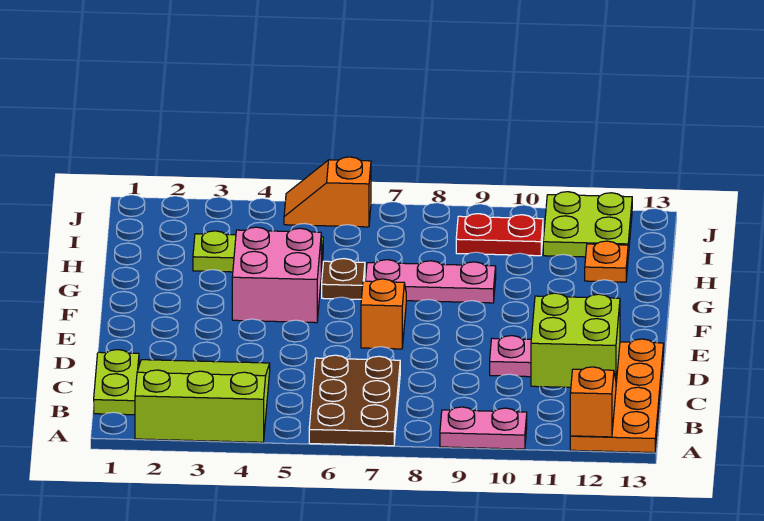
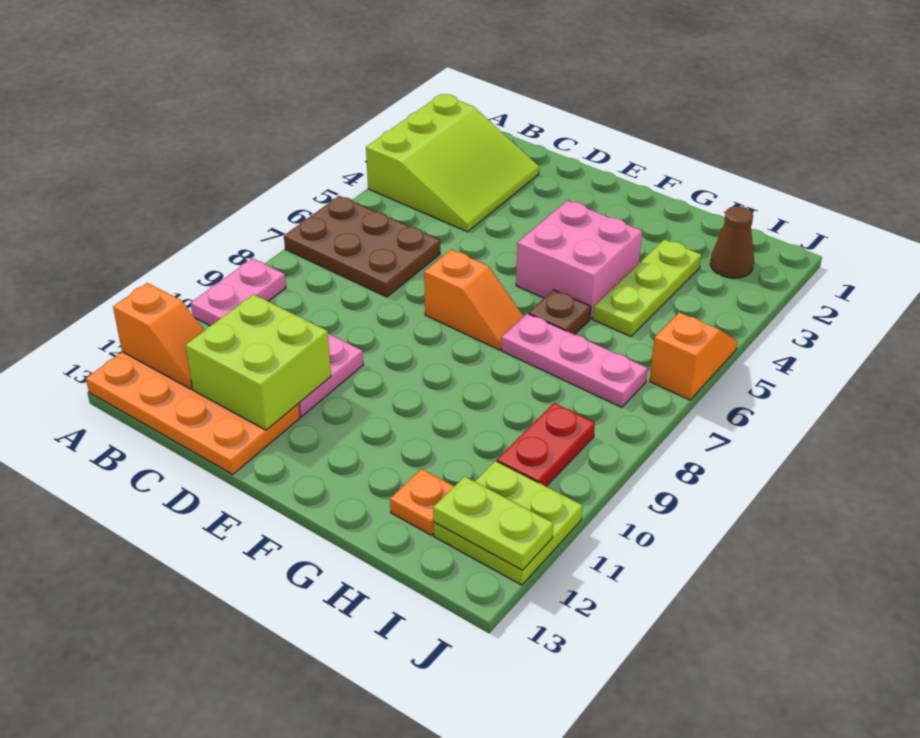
lime plate B1:C1 level 1 -> lime plate I12:J12 level 2
pink plate G7:G9 level 1 -> pink plate G7:I7 level 1
none -> brown cone I2 level 1

